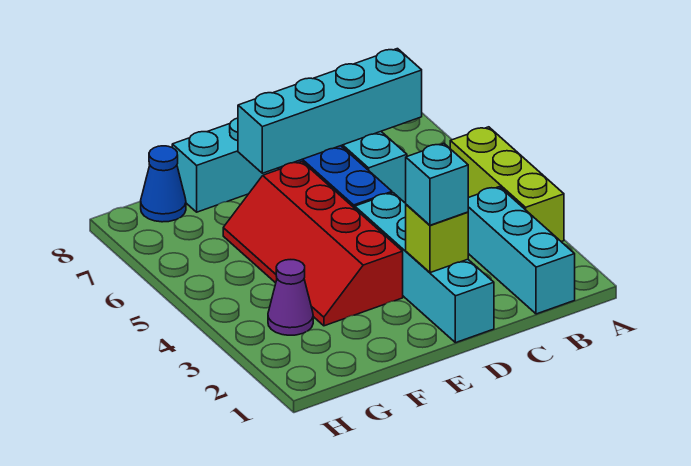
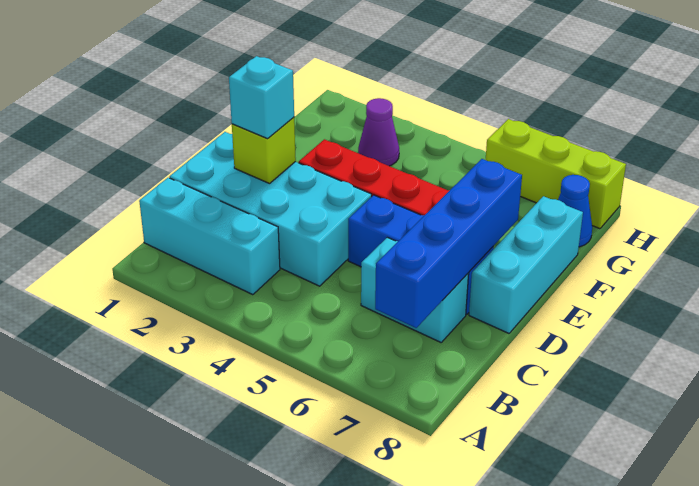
lime brick A3:A5 level 1 -> lime brick H6:H8 level 1
cyan brick B7:E7 level 2 -> blue brick B7:E7 level 2
cyan brick D1:D4 level 1 -> cyan brick C1:D4 level 1

